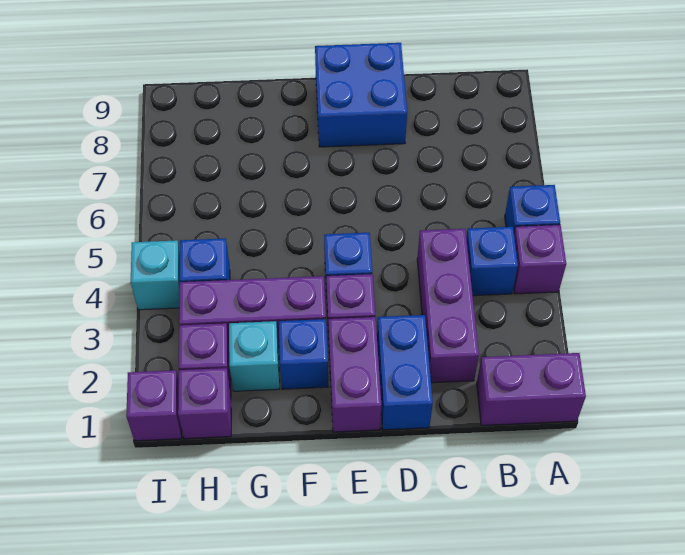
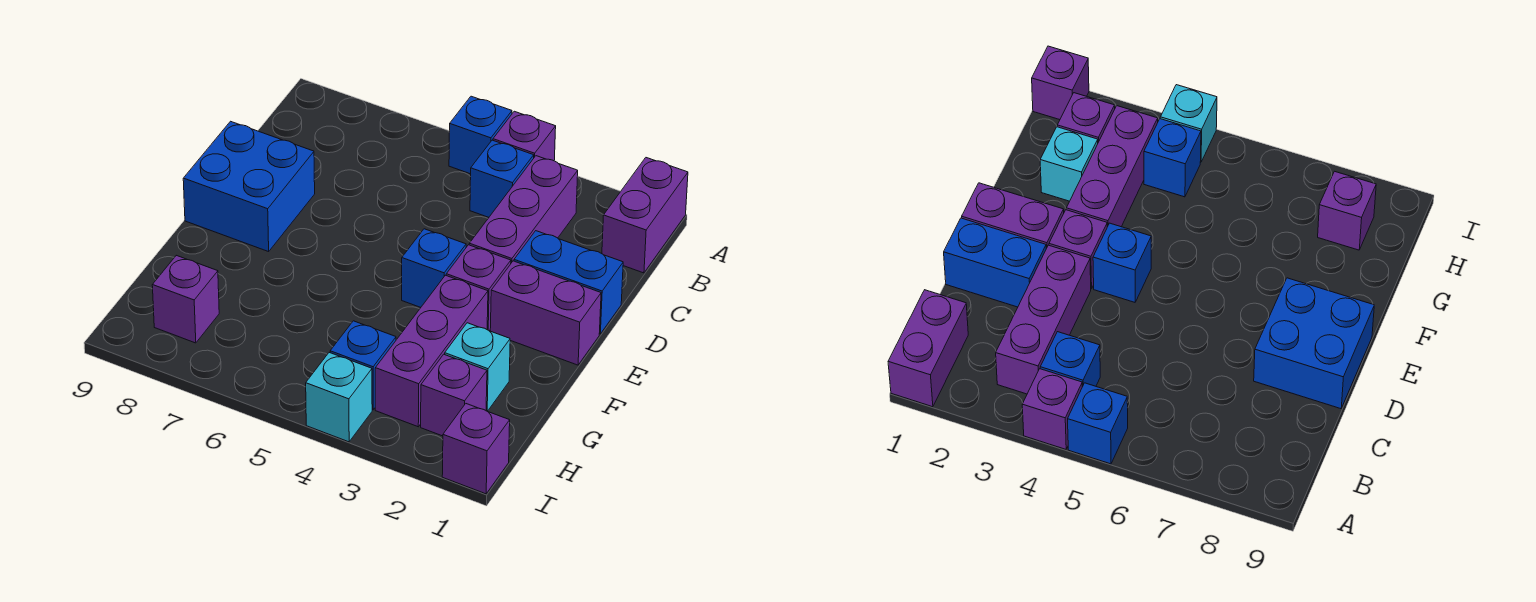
purple brick C2:C4 level 1 -> purple brick B3:D3 level 1
blue brick F2 level 1 -> none
purple brick H1 level 1 -> purple brick H8 level 1

